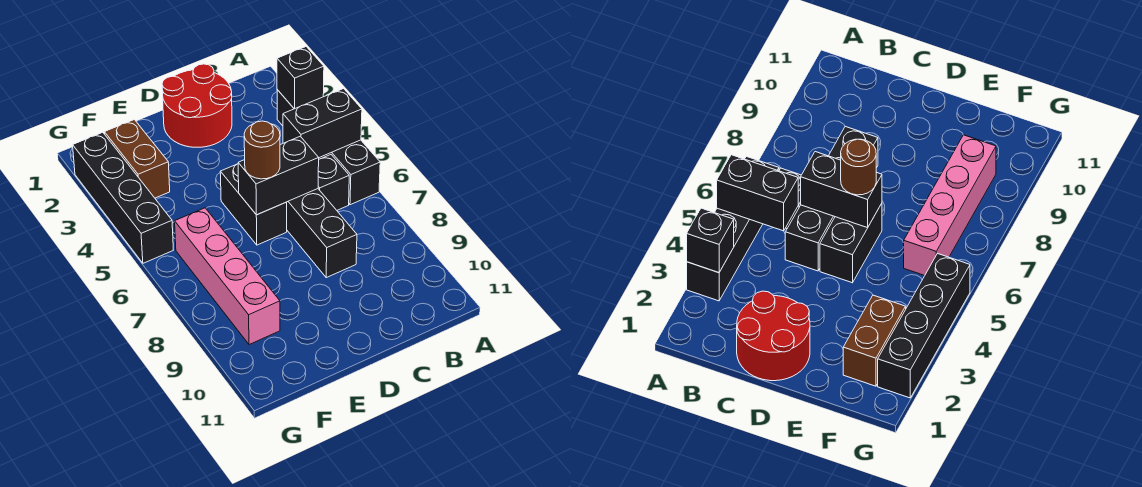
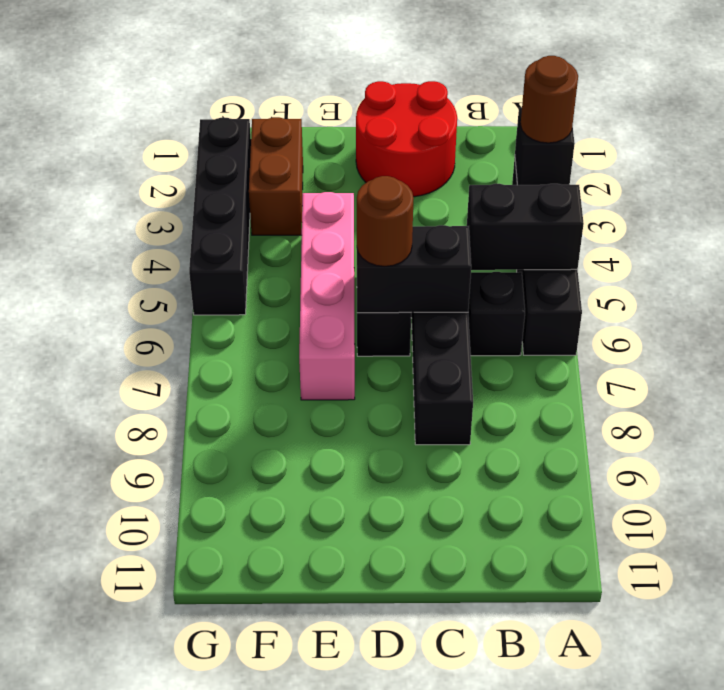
none -> brown round brick A3 level 3
pink brick F6:F9 level 1 -> pink brick E4:E7 level 1

